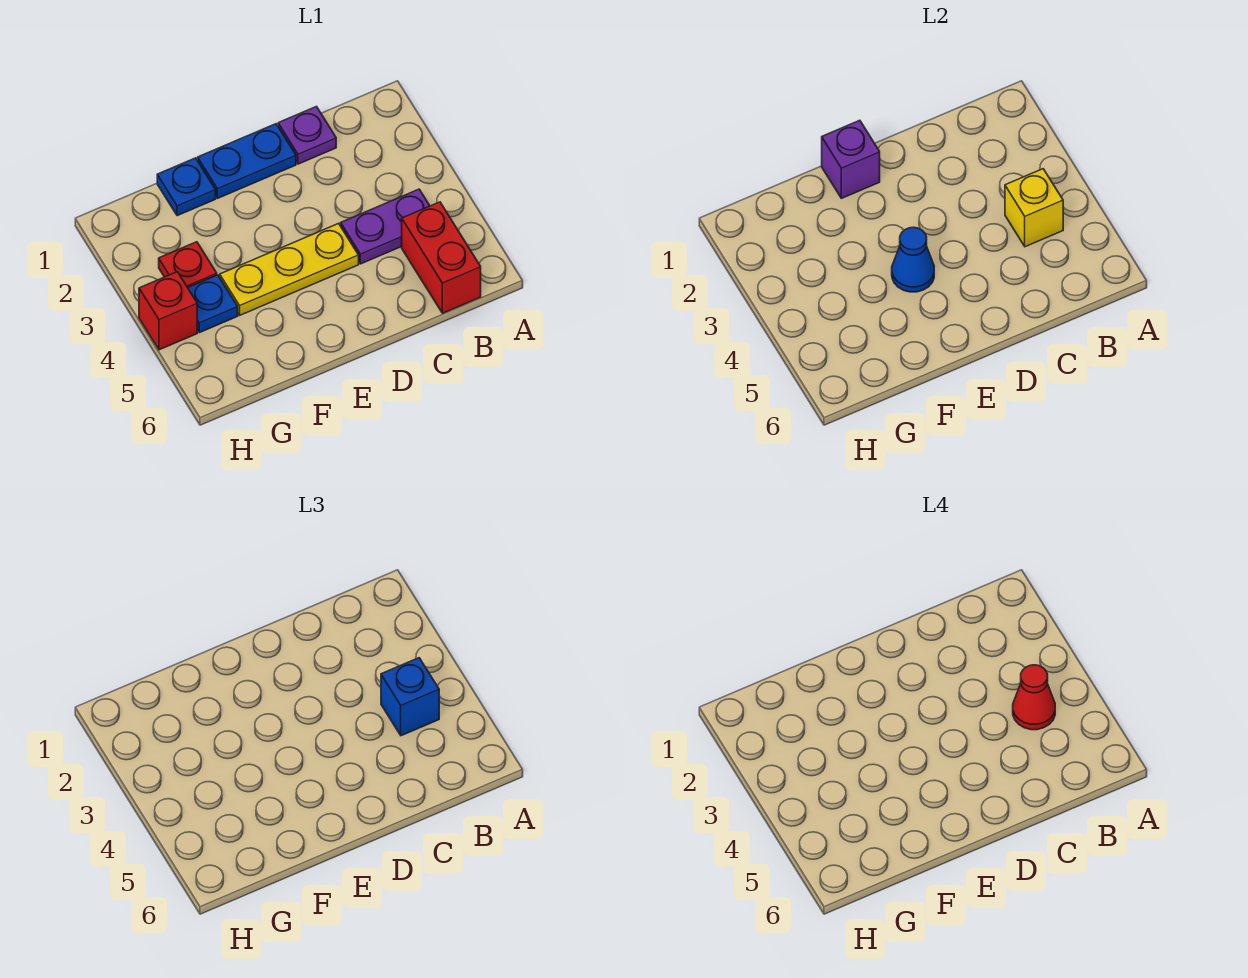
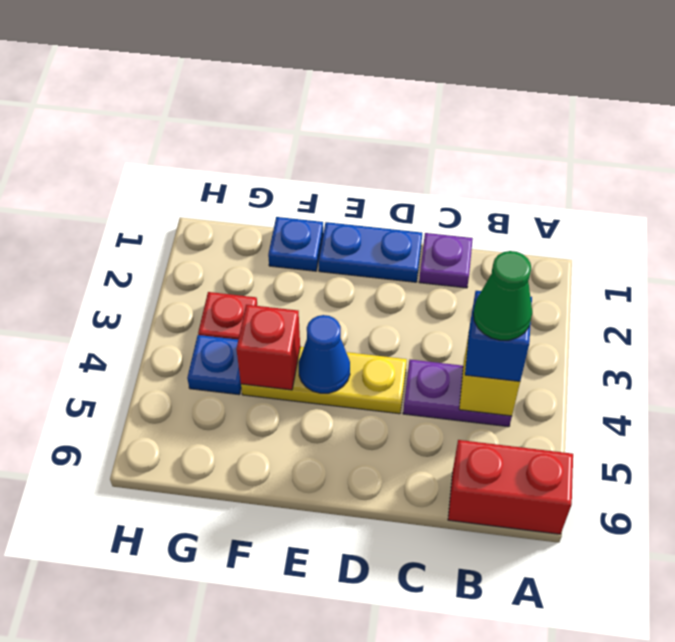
red cone B4 level 4 -> green cone B4 level 4
red brick B5:B6 level 1 -> red brick A6:B6 level 1
purple brick E1 level 2 -> none
red brick H4 level 1 -> red brick F4 level 2

